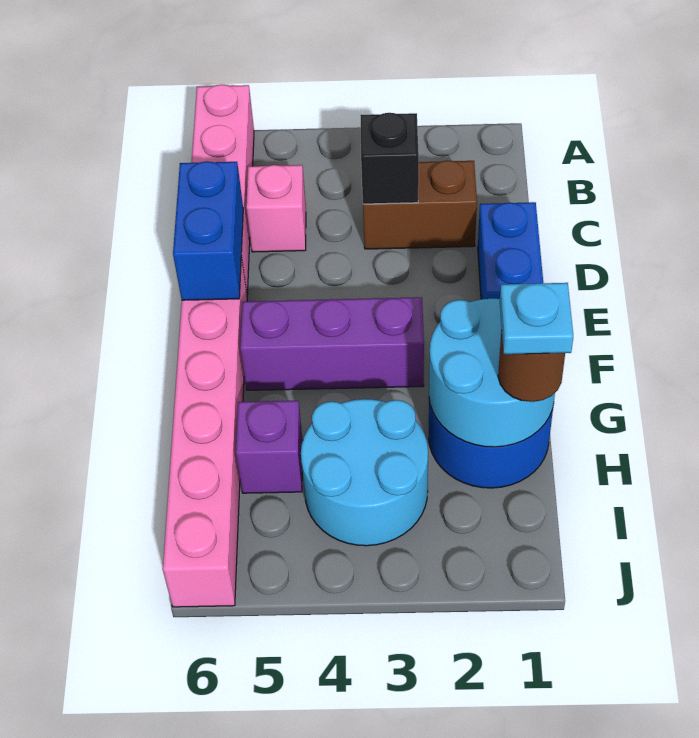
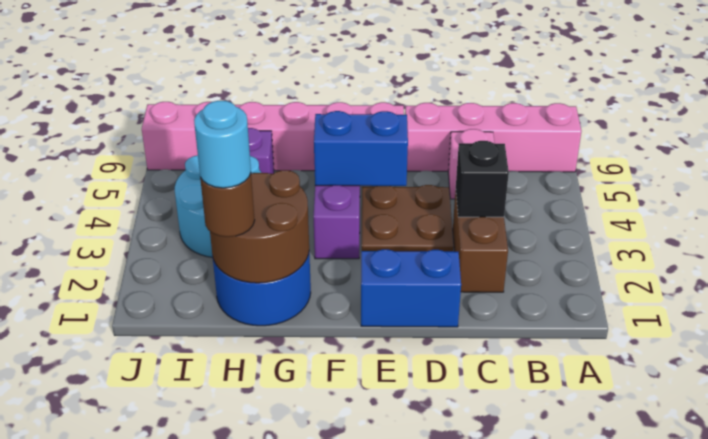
none -> brown plate D3:E4 level 1
blue brick D6:E6 level 2 -> blue brick E4:F4 level 2
cyan round brick G1:H2 level 2 -> brown round brick G1:H2 level 2
cyan plate H1 level 4 -> cyan round brick H1 level 4

